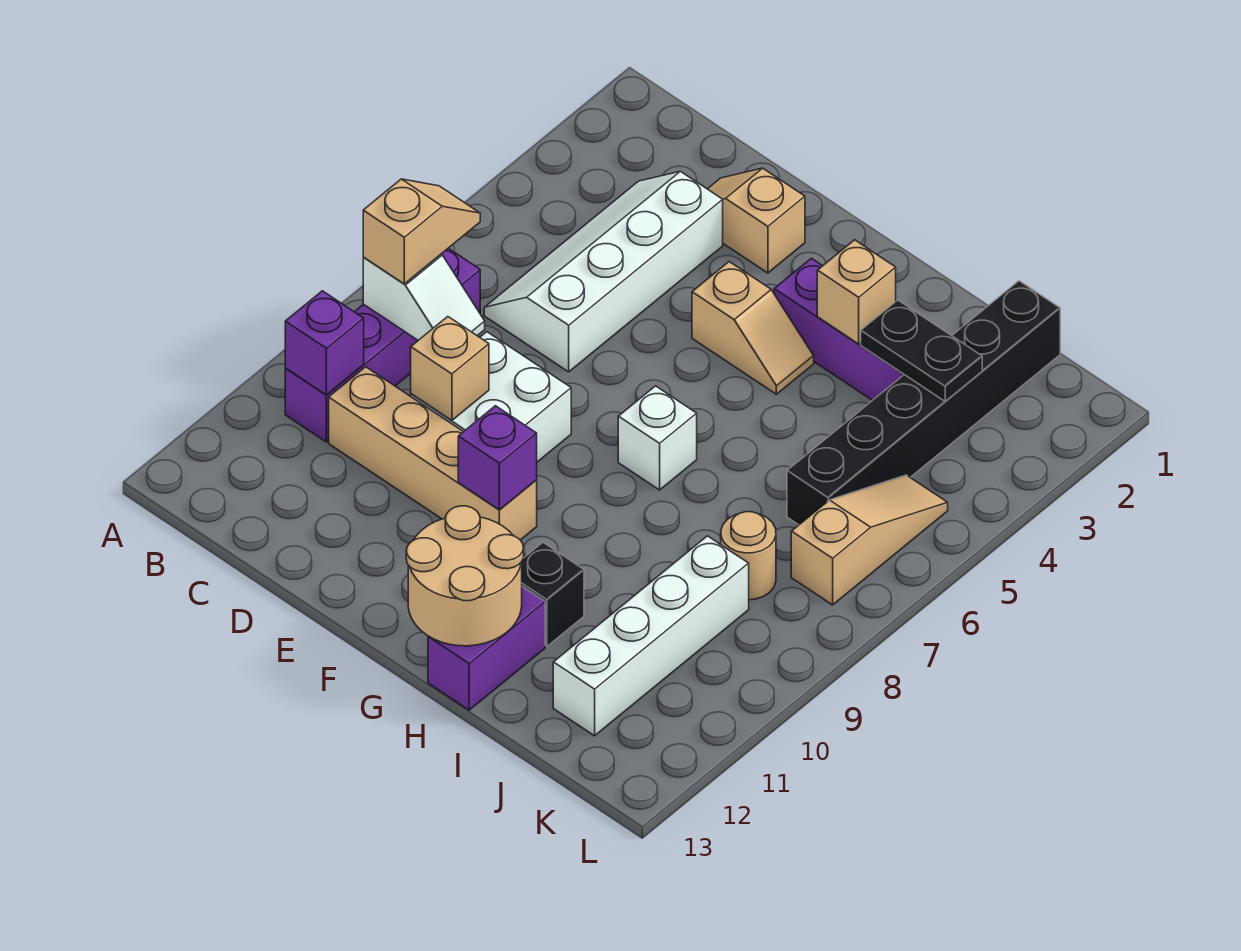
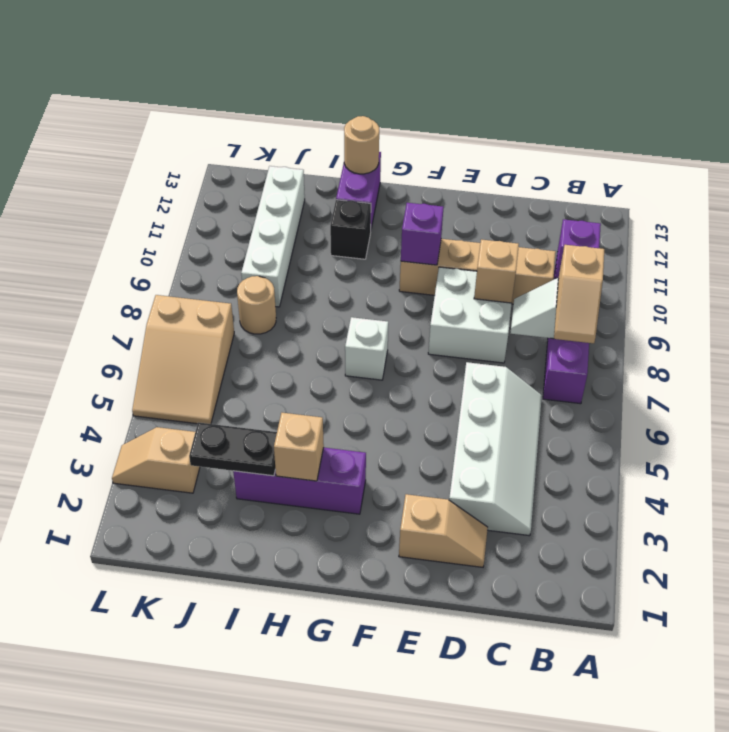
tan slope F4:G4 level 1 top F -> tan slope K3:L3 level 1 top K
tan round brick G12:H13 level 2 -> tan round brick H13 level 2
black brick J1:J6 level 1 -> none
tan slope K5:K7 level 1 top 7 -> tan slope K5:L7 level 1 top 7

